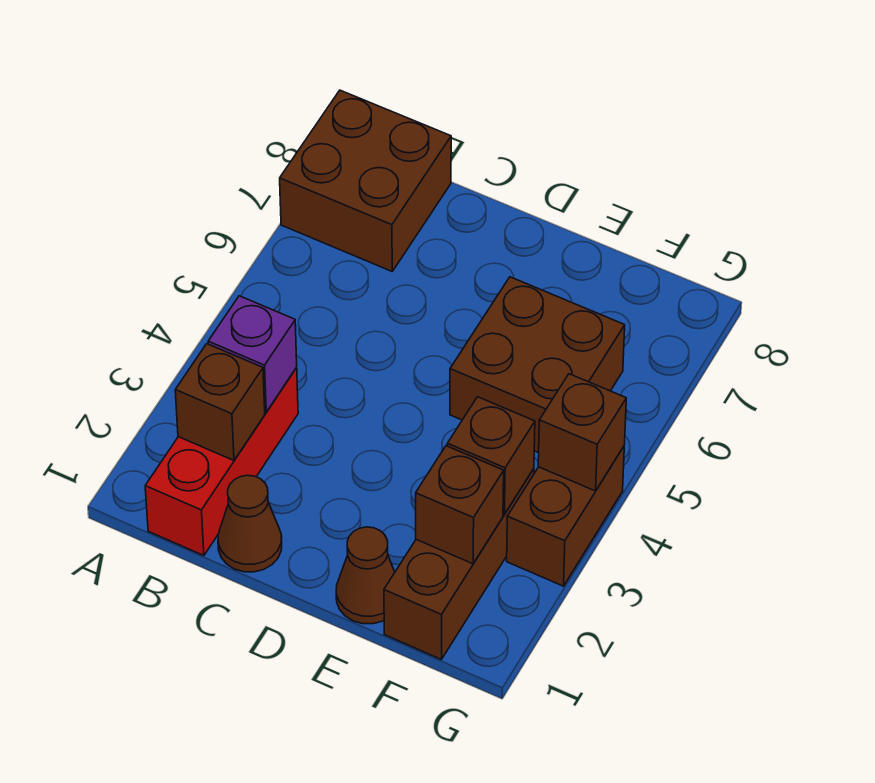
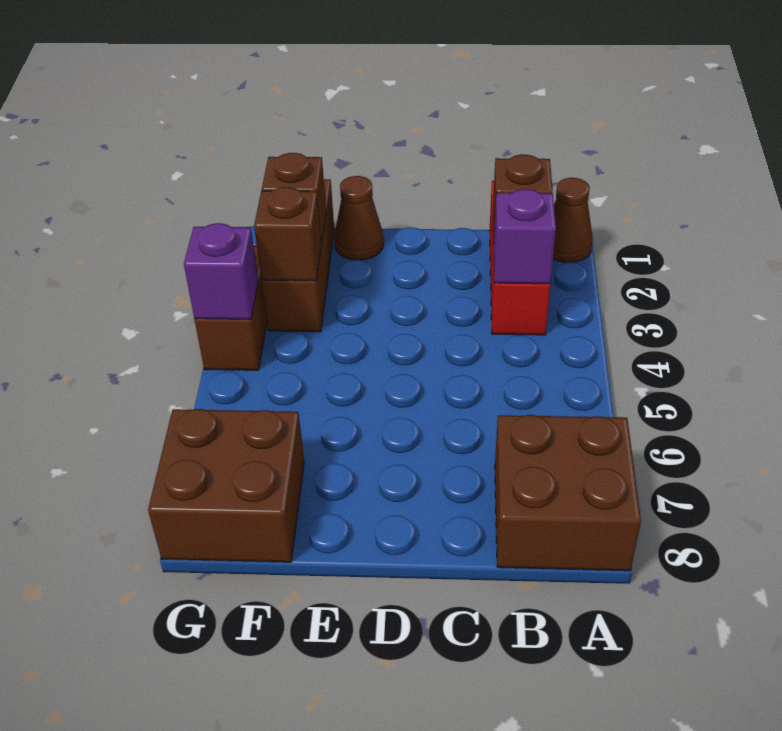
brown cone C1 level 1 -> brown cone A1 level 1
brown brick E5:F6 level 1 -> brown brick F7:G8 level 1
brown brick G4 level 2 -> purple brick G4 level 2

